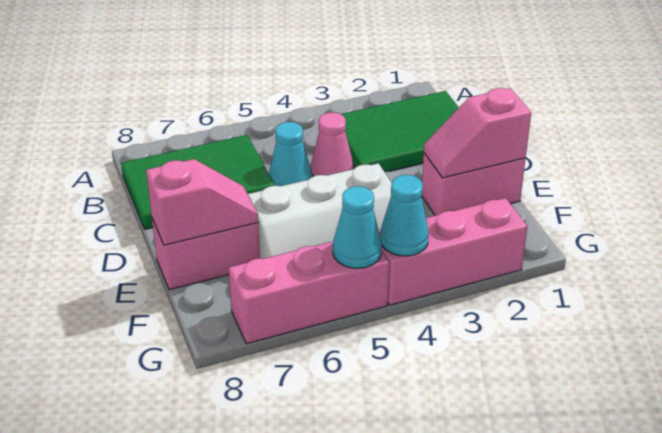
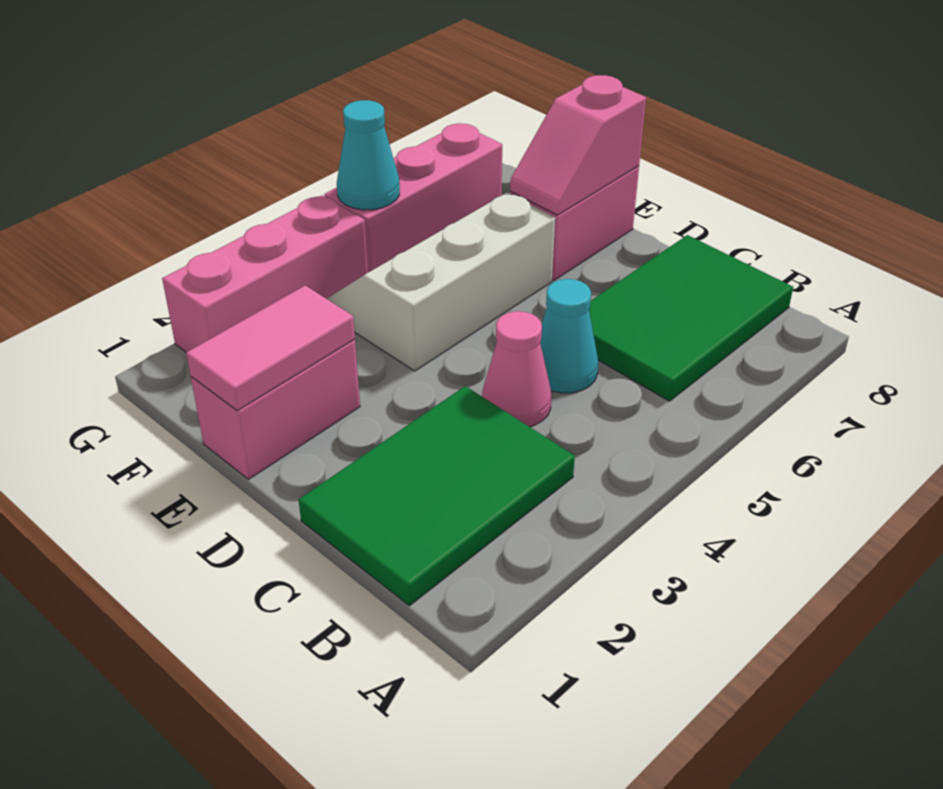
pink slope E1:E2 level 2 top 1 -> pink tile E1:E2 level 2
cyan cone G4 level 2 -> none

